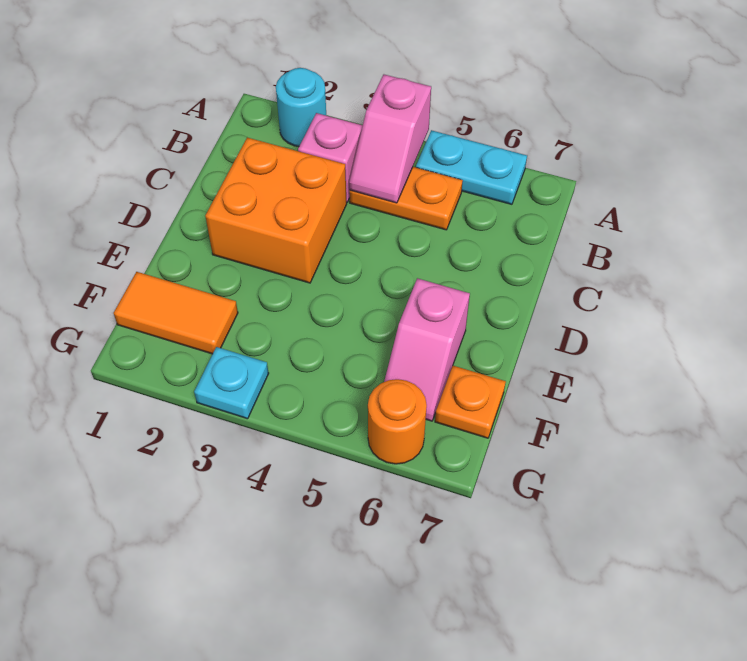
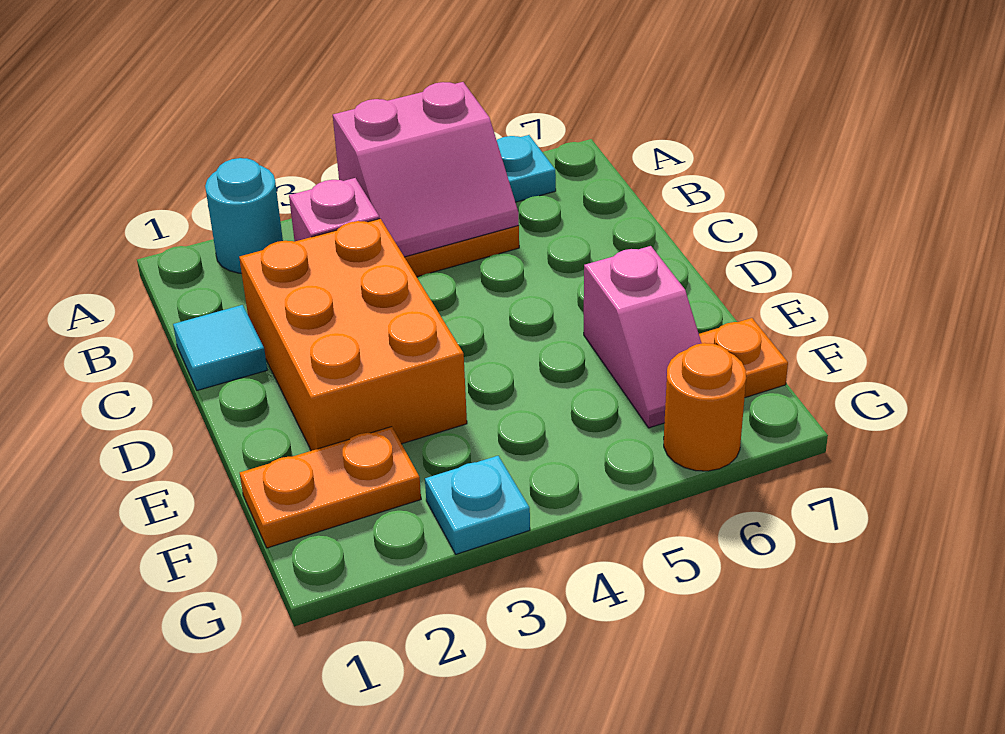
pink slope A4:B4 level 2 top A -> pink slope A4:B5 level 2 top A
none -> cyan tile C1 level 1
orange brick C2:D3 level 1 -> orange brick C2:E3 level 1
orange tile F1:F2 level 1 -> orange plate F1:F2 level 1

